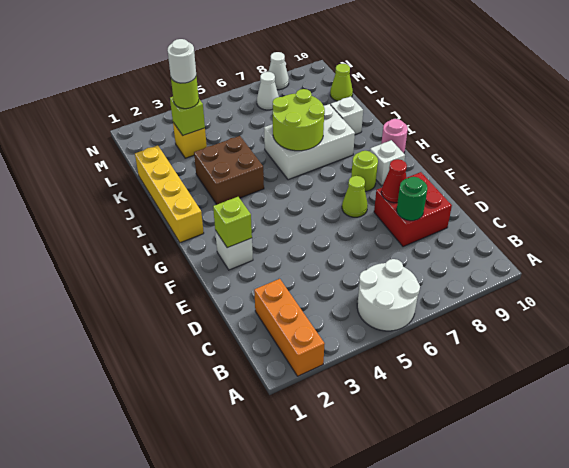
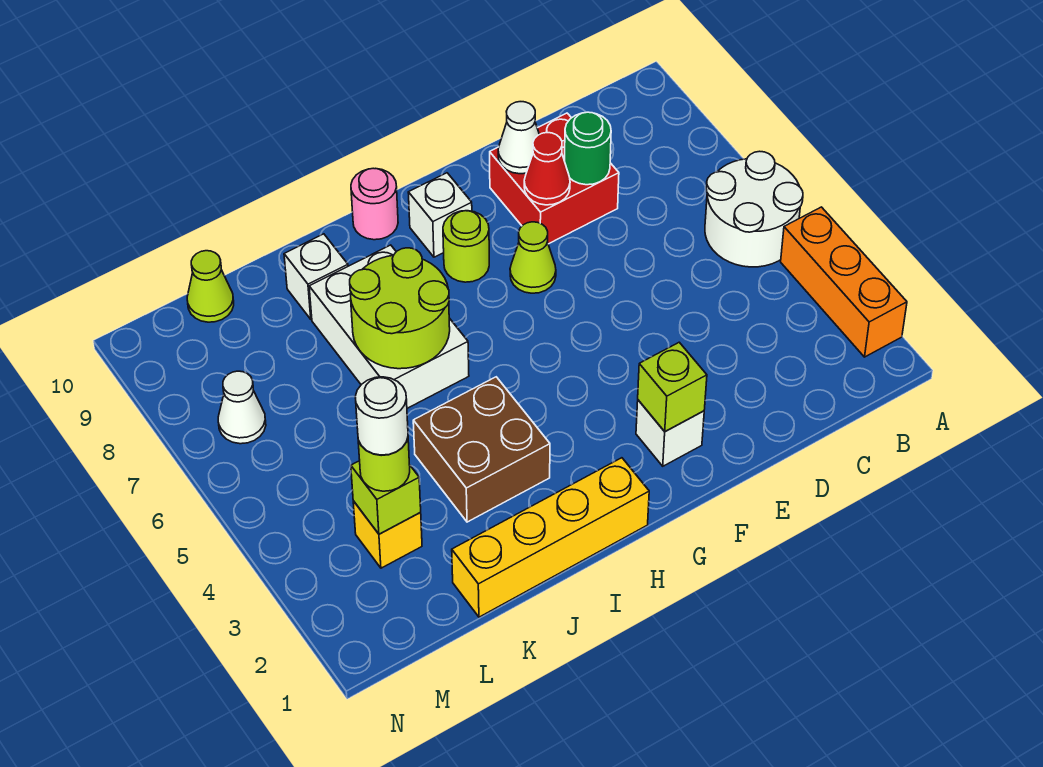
orange brick A2:C2 level 1 -> orange brick A2:A4 level 1
white cone N8 level 1 -> white cone E9 level 2

